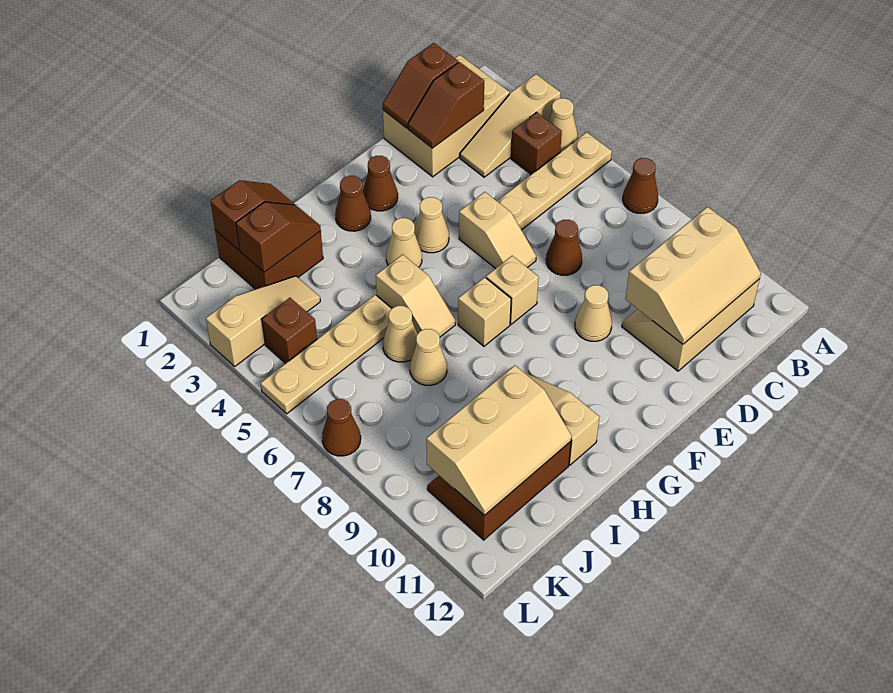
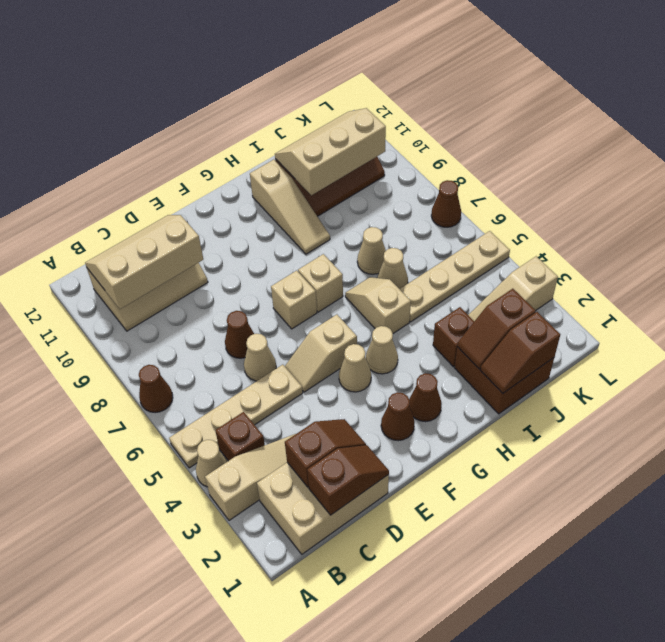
tan slope E5:E6 level 1 top 5 -> tan slope E5:F5 level 1 top F
tan cone E9 level 1 -> tan cone D6 level 1
brown brick K4 level 1 -> brown brick I3 level 1

